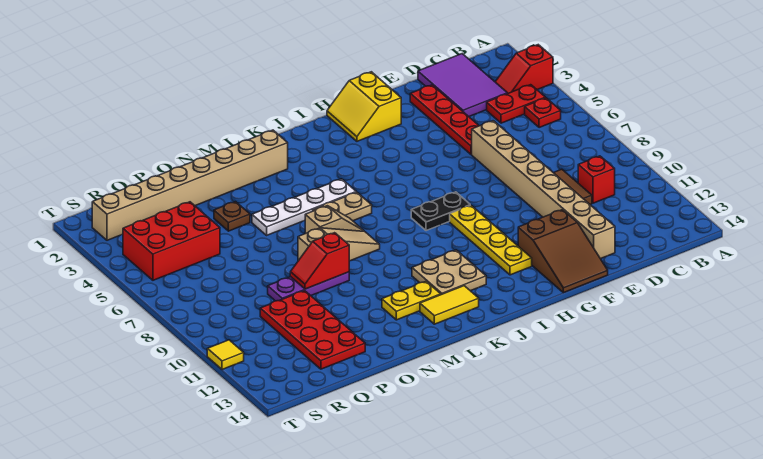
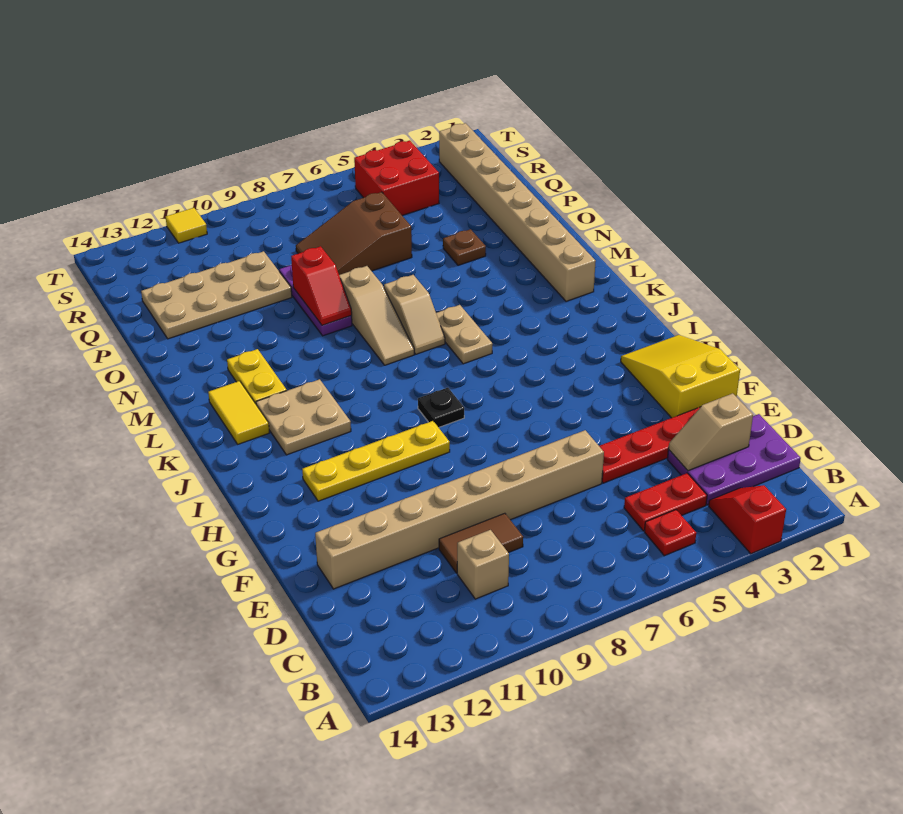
red plate B4:C4 level 1 -> red plate C4:C5 level 1
purple tile C1:D3 level 1 -> purple plate C1:D3 level 1
red brick C10 level 1 -> tan brick C10 level 1
none -> tan slope D2:D3 level 2 top 2
brown slope F12:G14 level 1 top 12 -> brown slope P6:Q8 level 1 top 6
yellow slope G1:H2 level 1 top G -> yellow slope F1:H2 level 1 top F
black plate H8:I8 level 1 -> black plate I8 level 1
white plate K5:N5 level 1 -> none
red slope N9:O9 level 2 top N -> red slope N9:O9 level 2 top O
red plate P10:Q13 level 1 -> tan plate P10:Q13 level 1
red brick Q4:S5 level 1 -> red brick R4:S5 level 1

